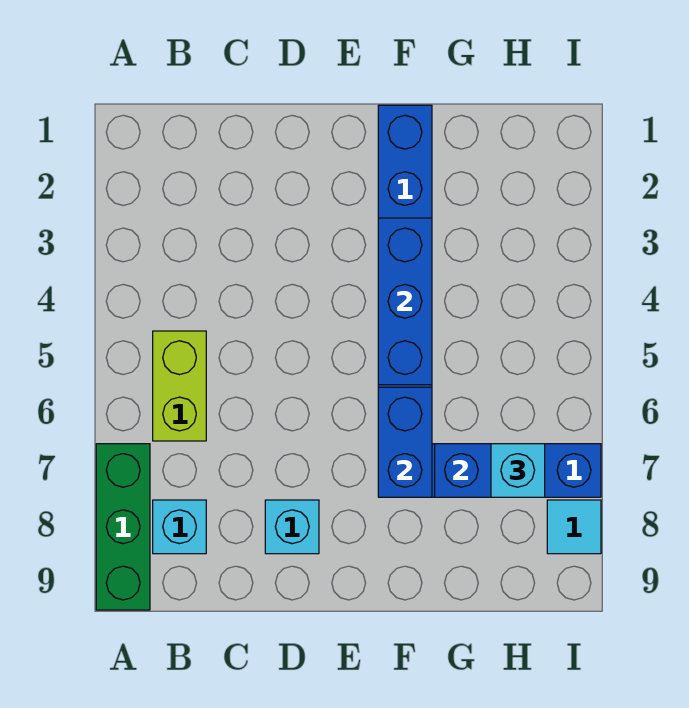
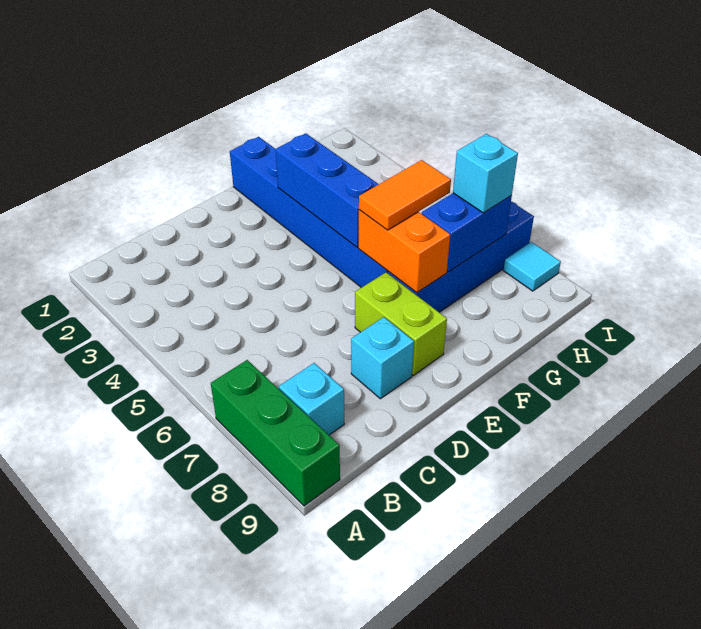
lime brick B5:B6 level 1 -> lime brick E7:E8 level 1
blue brick F6:F7 level 2 -> orange brick F6:F7 level 2
none -> orange tile F6:G6 level 3

